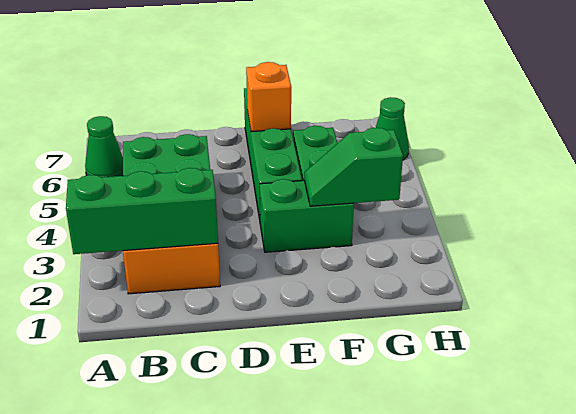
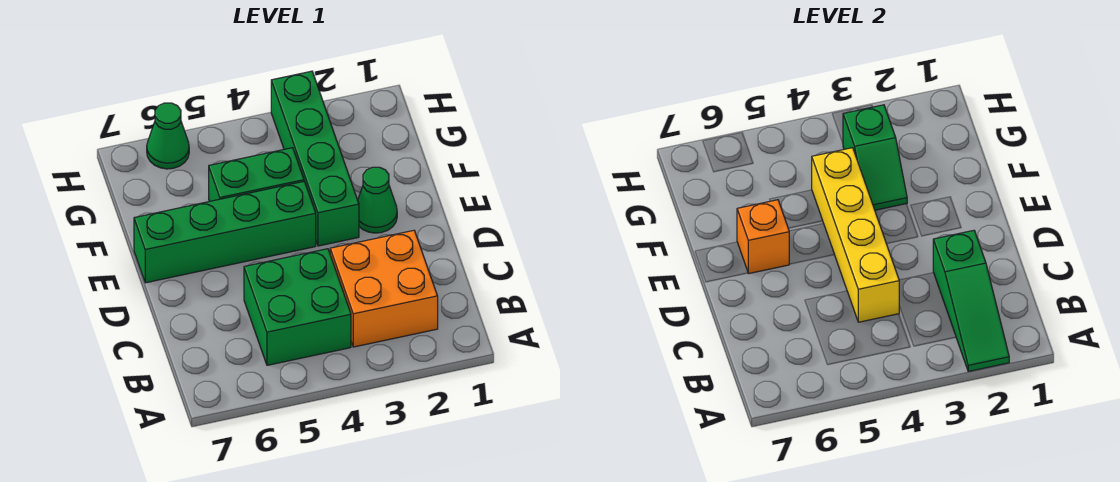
green brick A2:C2 level 2 -> green slope A2:C2 level 2 top C
green cone A6 level 1 -> green cone E2 level 1
none -> yellow brick C4:F4 level 2
green brick E3:F3 level 1 -> green brick E3:H3 level 1

